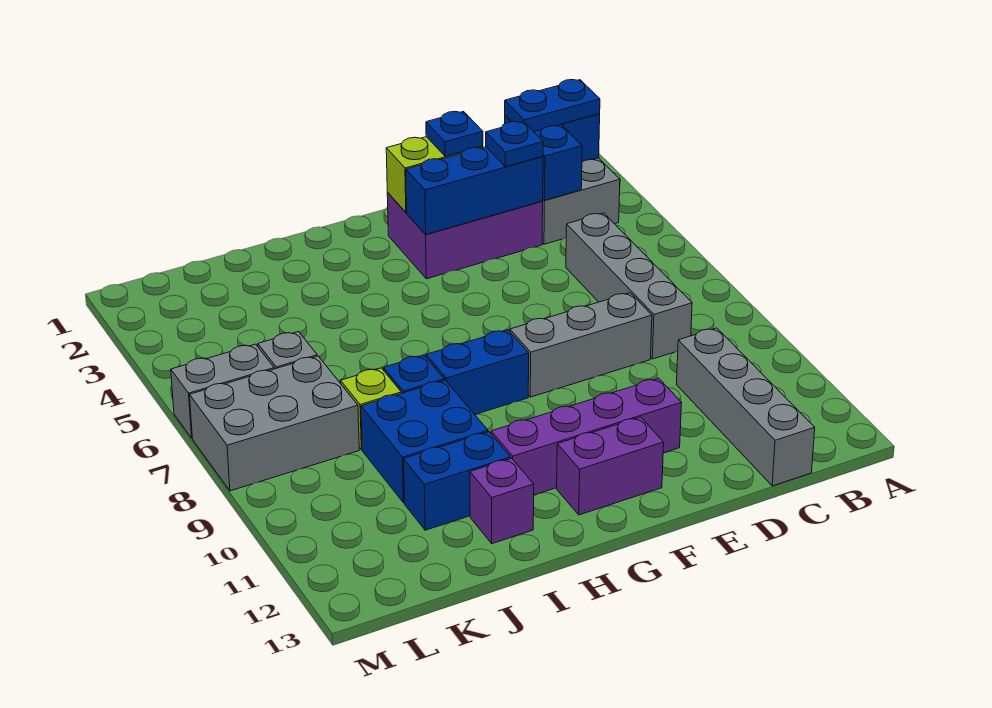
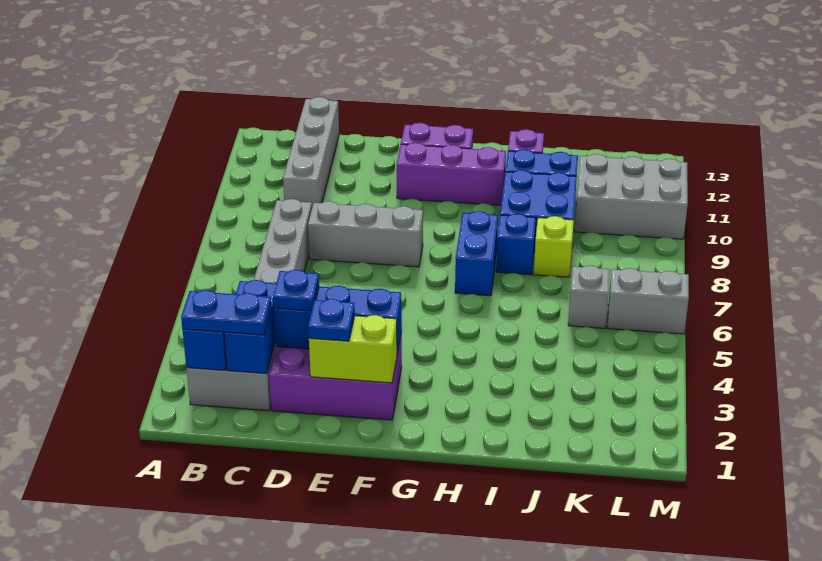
purple brick E11:H11 level 1 -> purple brick F11:H11 level 1
blue brick G8:H8 level 1 -> blue brick H7:H8 level 1
grey brick K7:M8 level 1 -> grey brick K10:M11 level 1

